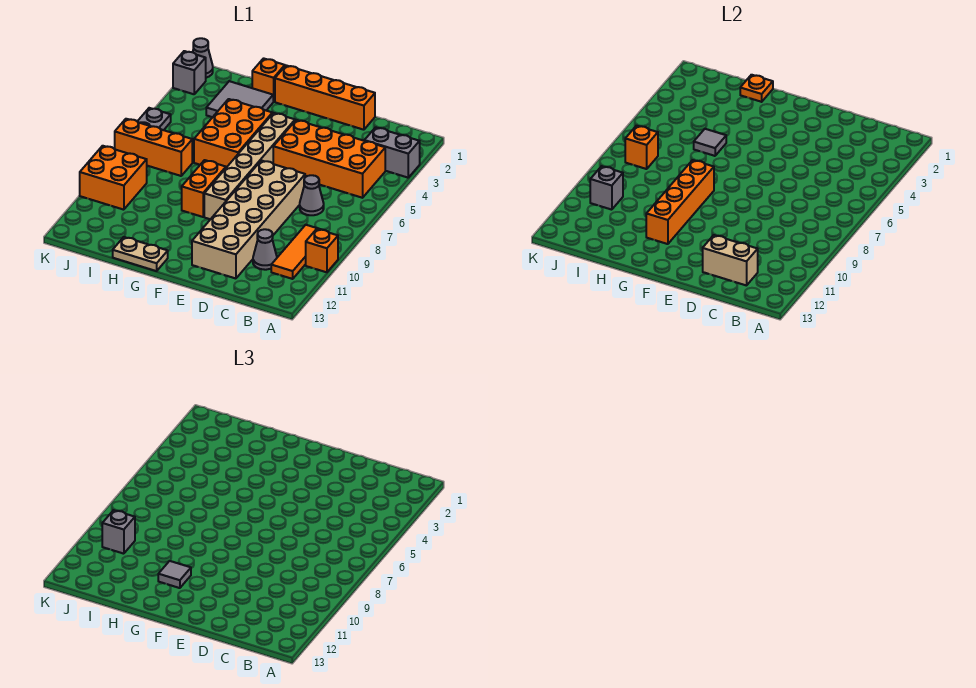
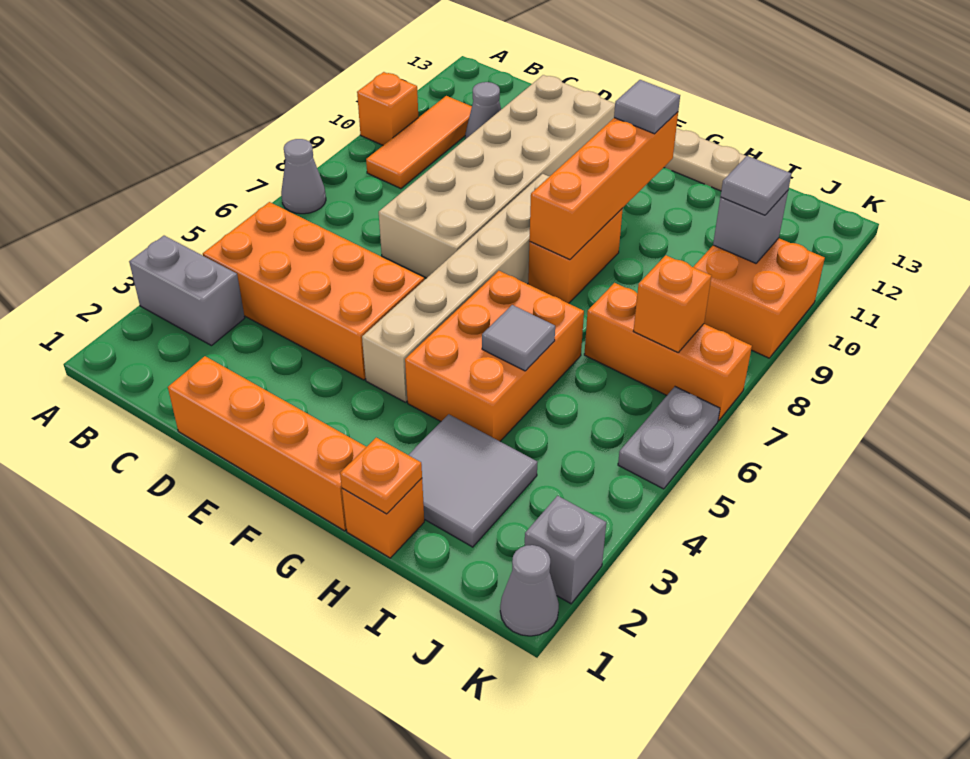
grey cone C7 level 1 -> grey cone A7 level 1
tan brick C12:D12 level 2 -> none
grey brick J10 level 3 -> grey tile J10 level 3

